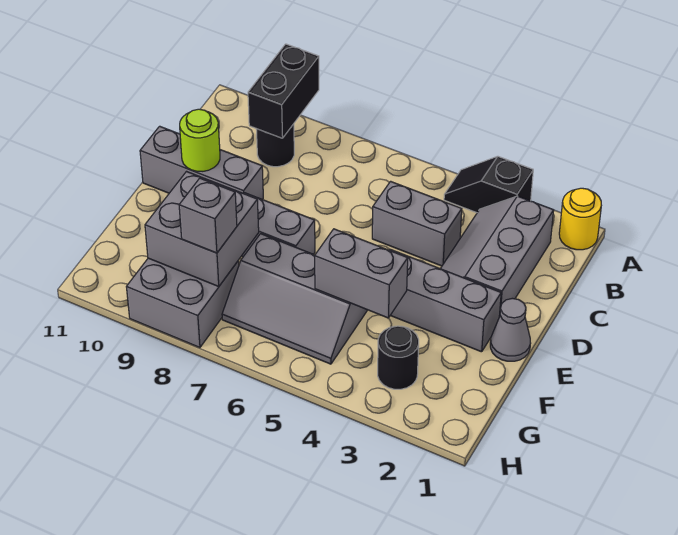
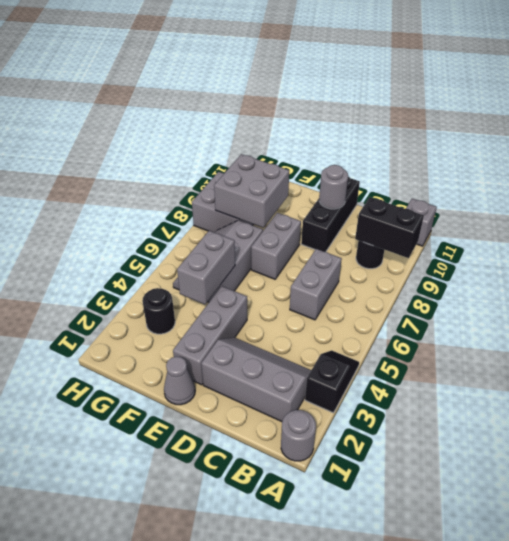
yellow round brick A1 level 1 -> grey round brick A1 level 1
grey brick C4:C5 level 1 -> grey brick C6:C7 level 1
grey brick D9:D11 level 1 -> black brick D9:D11 level 1
lime round brick D10 level 2 -> grey round brick D10 level 2
grey brick G8 level 3 -> grey brick A11 level 1

